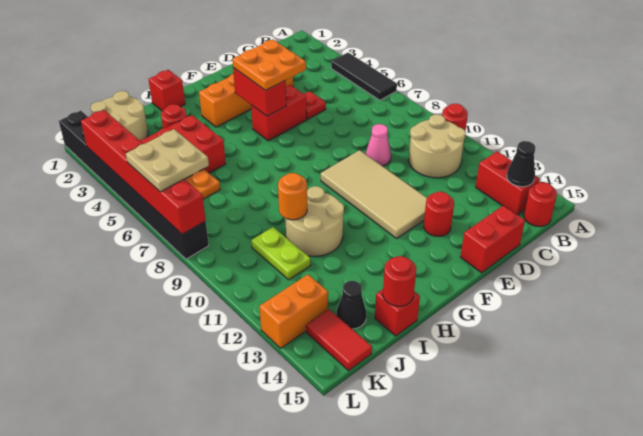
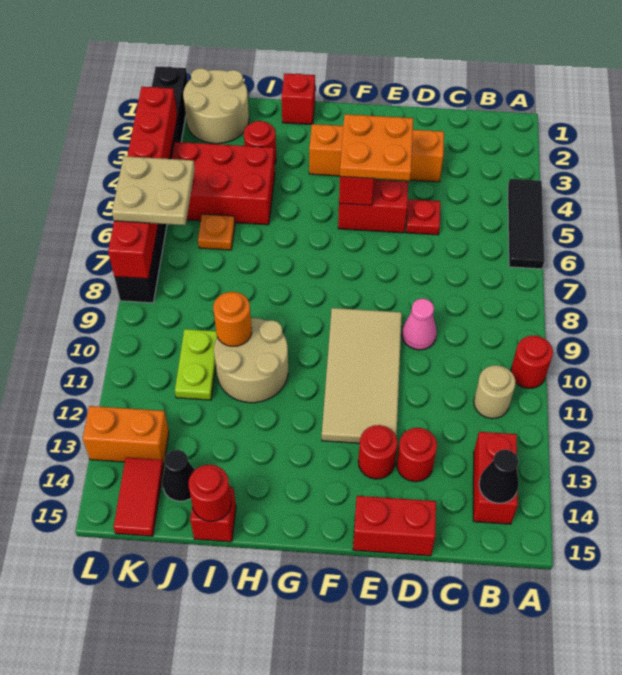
tan round brick B10:C11 level 1 -> tan round brick B11 level 1
red round brick B15 level 1 -> red round brick D13 level 1

